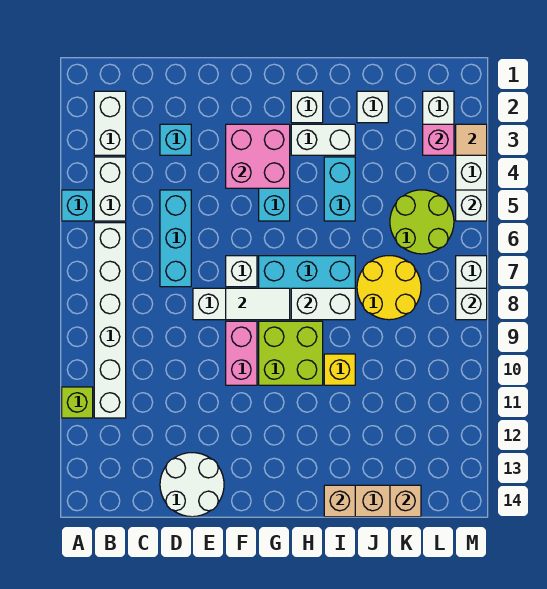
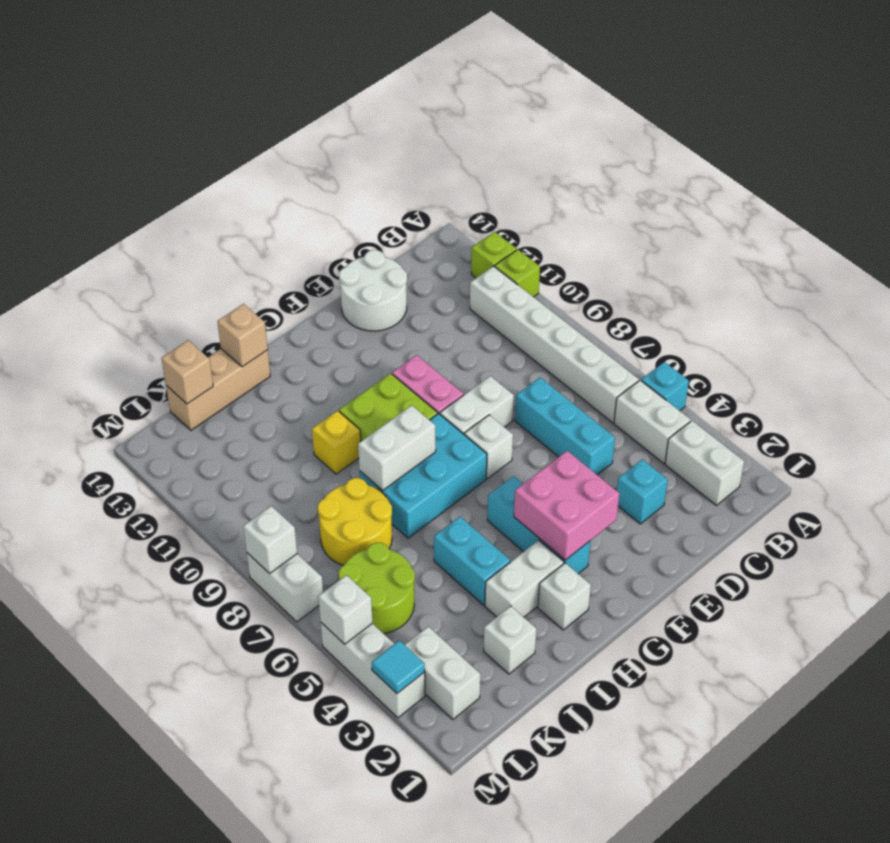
none -> lime brick A12 level 1
white tile F8:G8 level 2 -> none
pink brick L3 level 2 -> none
tan tile M3 level 2 -> cyan tile M3 level 2

